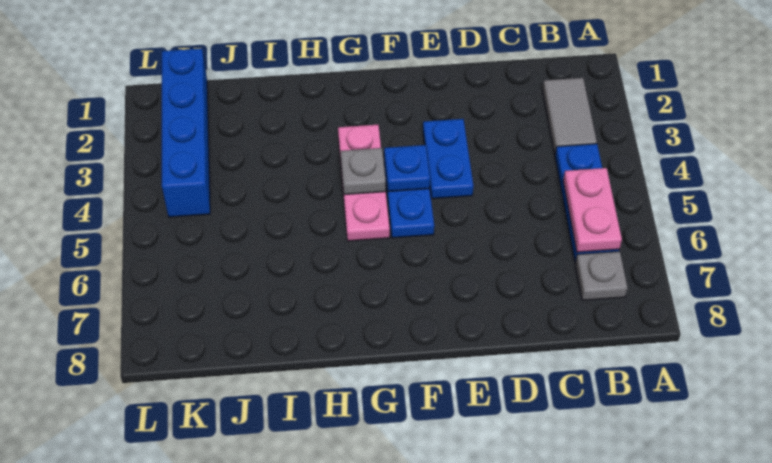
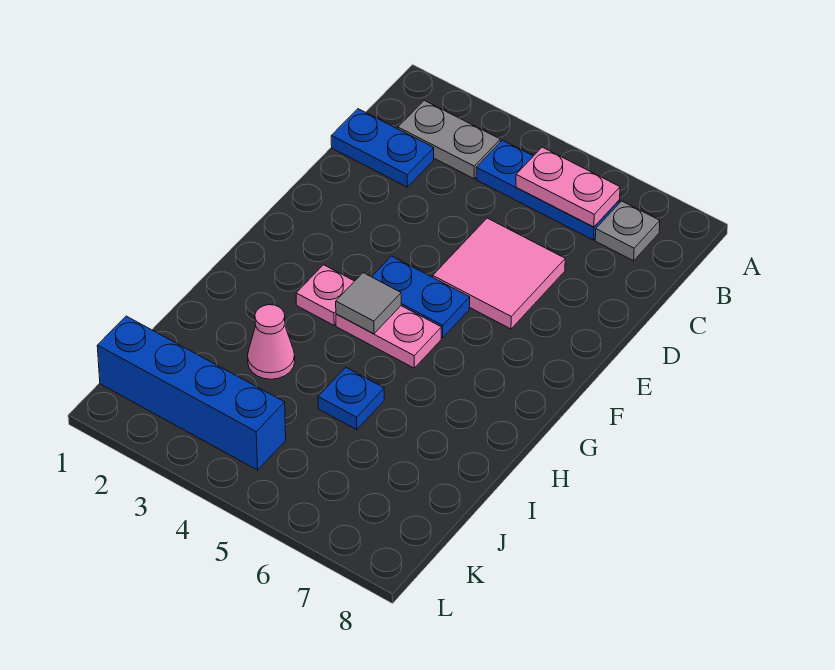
grey tile B2:B3 level 1 -> grey plate B2:B3 level 1
none -> pink tile D5:E6 level 1
blue plate E3:E4 level 1 -> blue plate C1:C2 level 1
blue plate F4 level 2 -> blue plate I5 level 1
grey plate G4 level 2 -> grey tile G4 level 2
none -> pink cone I3 level 1

